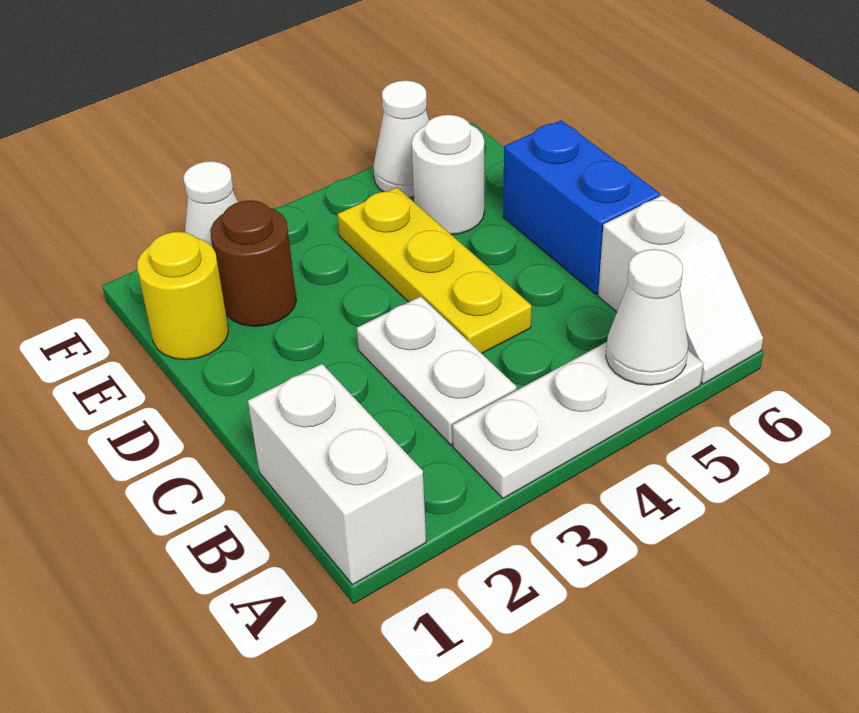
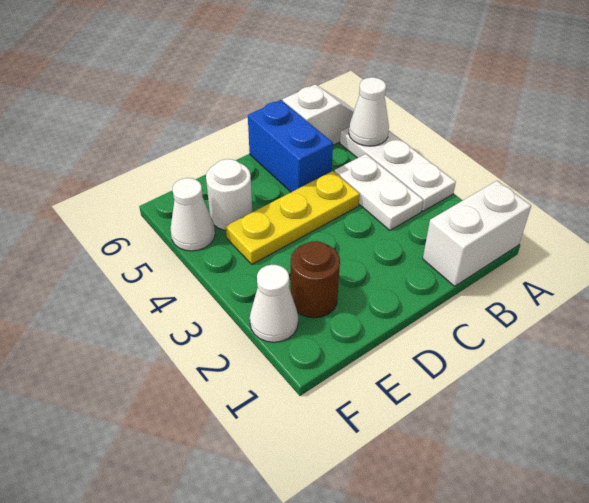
white plate B3:C3 level 1 -> white plate B3:B4 level 1
blue brick C6:D6 level 1 -> blue brick C5:C6 level 1
yellow round brick E1 level 1 -> none

